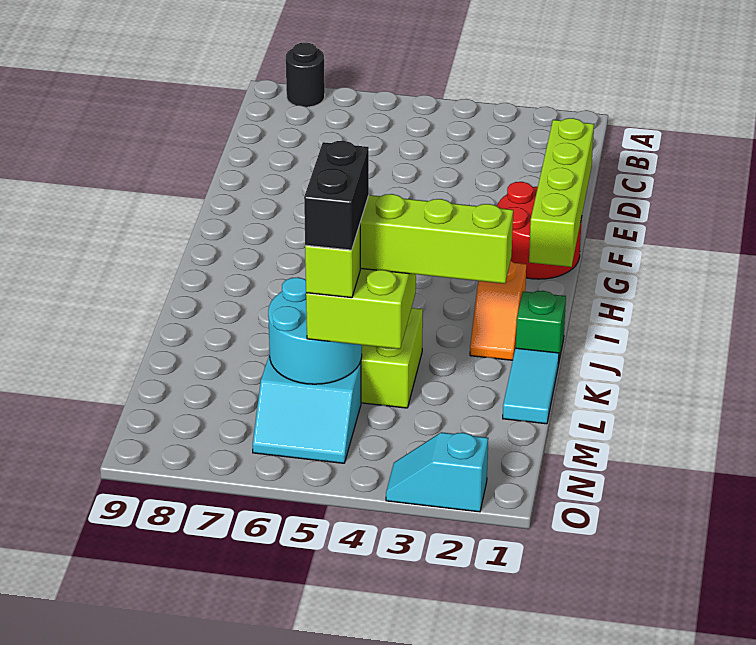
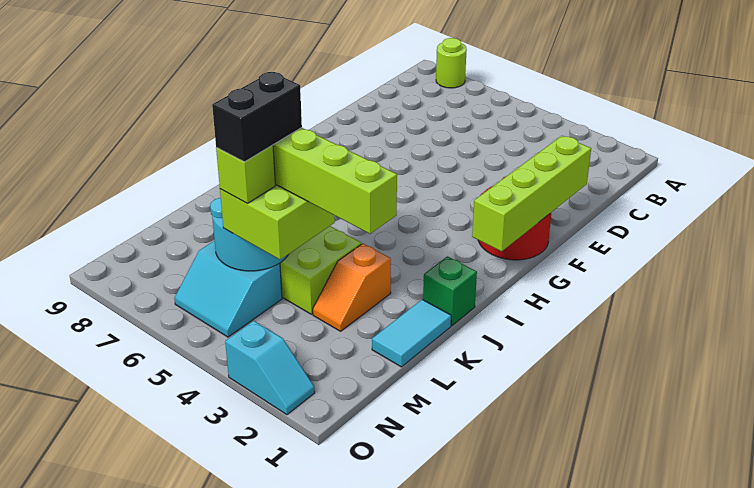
black round brick A8 level 1 -> lime round brick A8 level 1
orange slope I2:J2 level 1 top I -> orange slope K3:L3 level 1 top K
cyan slope O2:O3 level 1 top 2 -> cyan slope O2:O3 level 1 top 3

